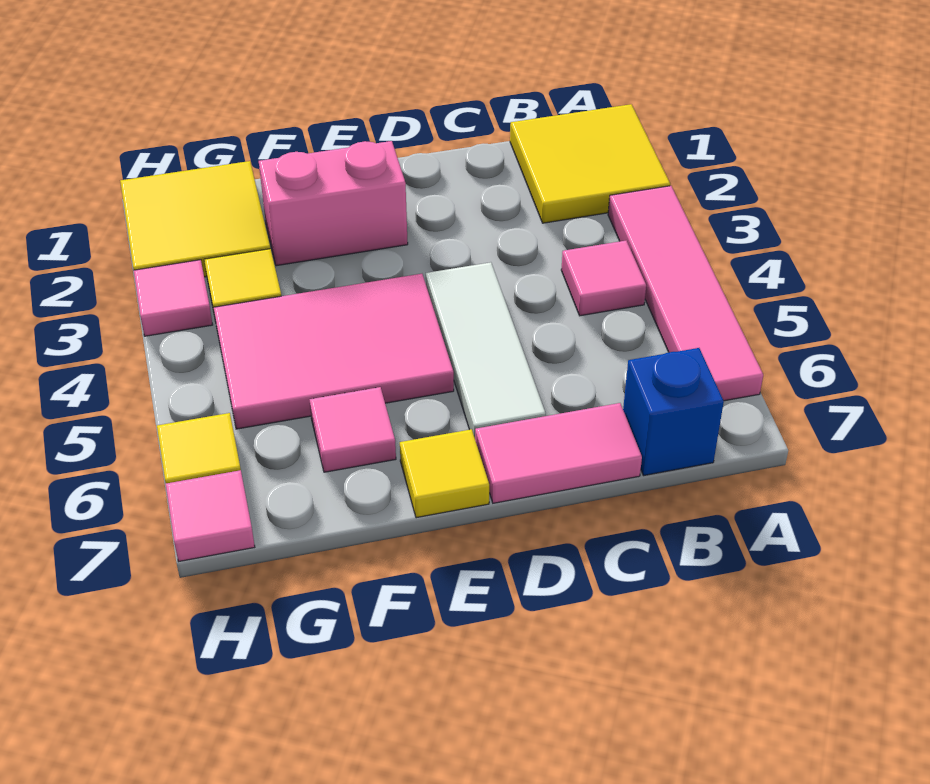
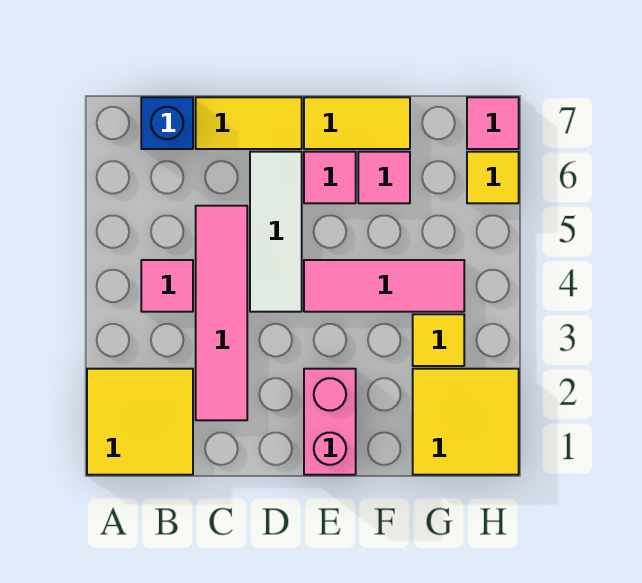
pink tile A3:A6 level 1 -> pink tile C2:C5 level 1
pink tile C7:D7 level 1 -> yellow tile C7:D7 level 1
pink brick E2:F2 level 1 -> pink brick E1:E2 level 1
pink tile E4:G5 level 1 -> pink tile E4:G4 level 1
yellow tile E7 level 1 -> yellow tile E7:F7 level 1
pink tile H3 level 1 -> pink tile E6 level 1

